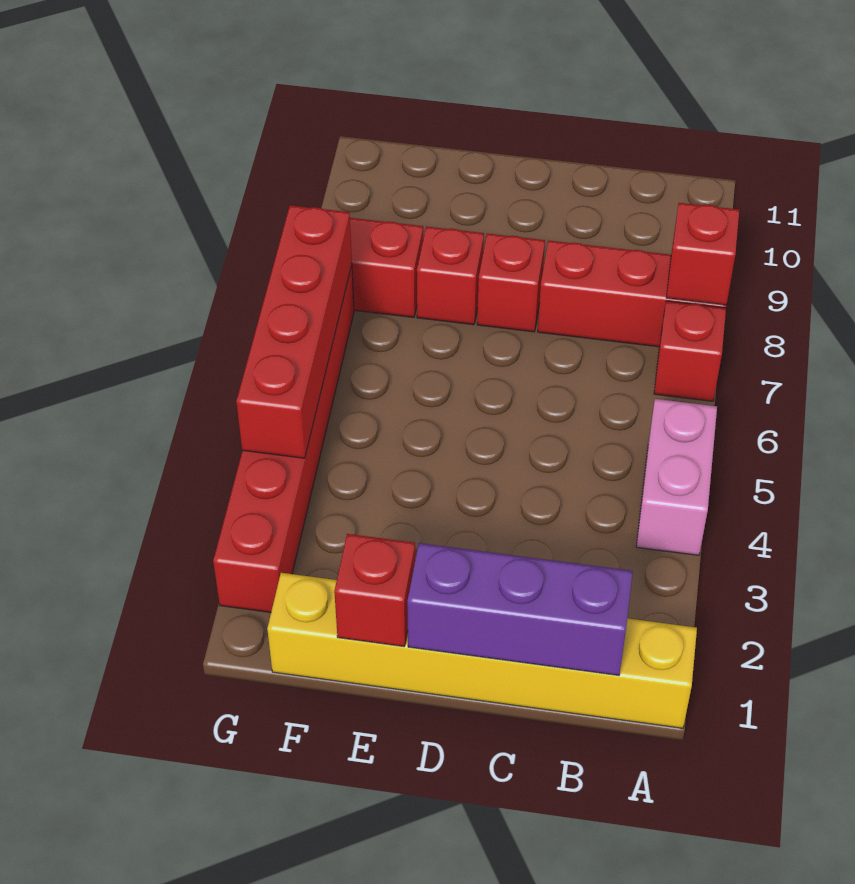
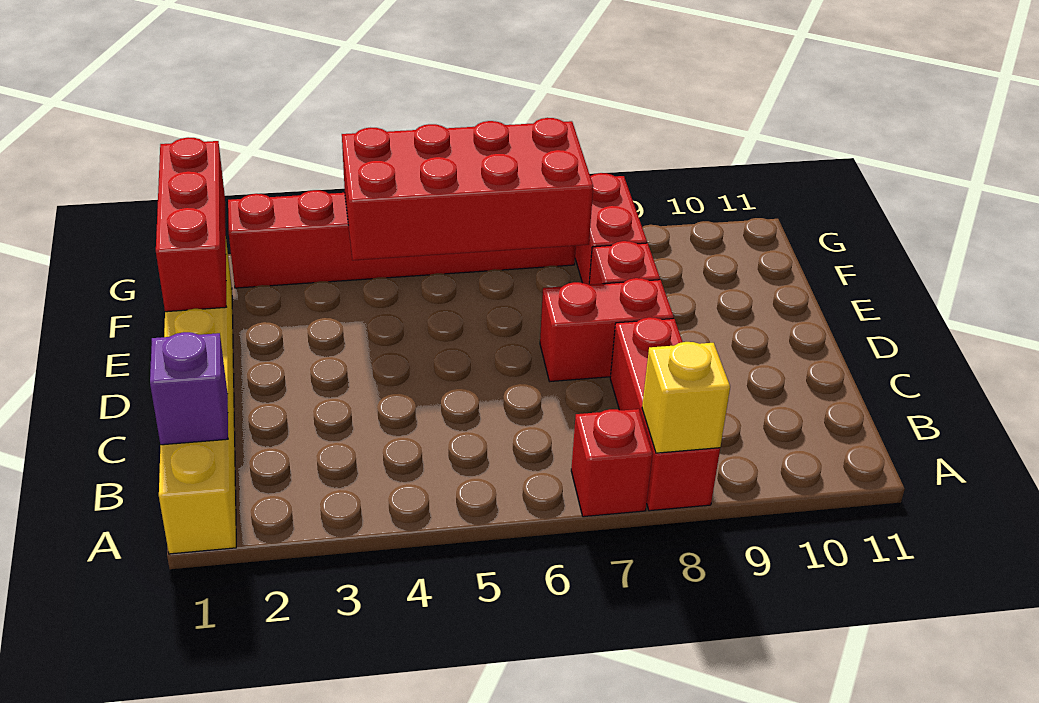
pink brick A4:A5 level 1 -> none
red brick A8 level 2 -> yellow brick A8 level 2
purple brick B1:D1 level 2 -> purple brick B1 level 2
red brick D8 level 1 -> red brick D7:D8 level 1
red brick E1 level 2 -> red brick E1:G1 level 2
red brick G4:G7 level 2 -> red brick F4:G7 level 2

